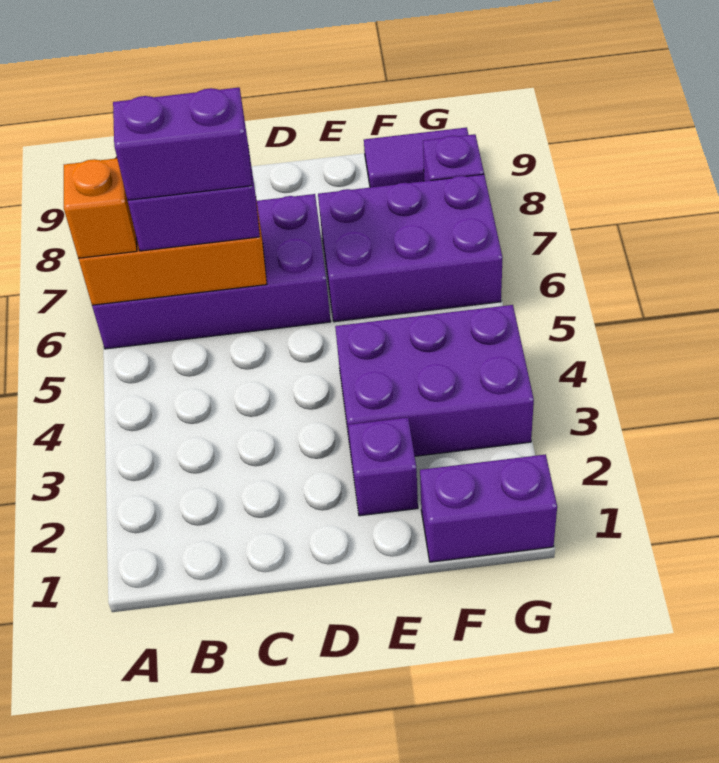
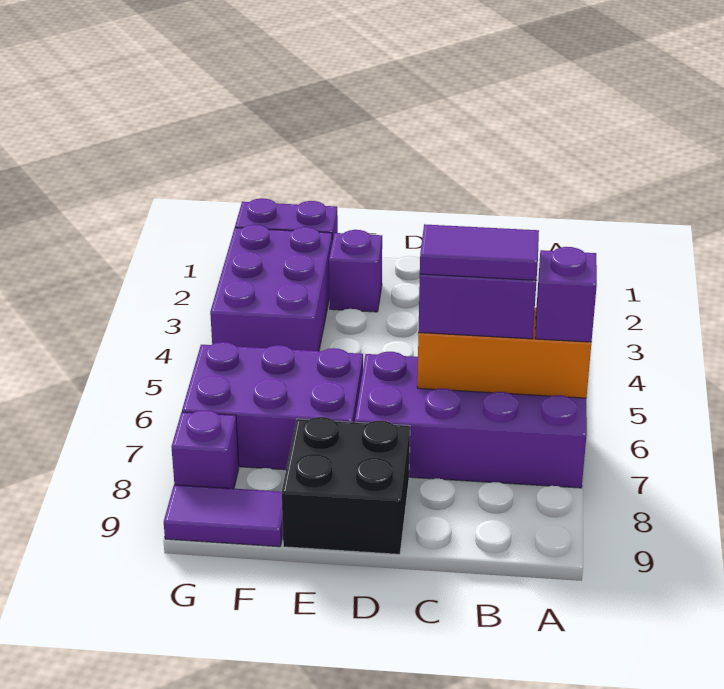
orange brick A6 level 3 -> purple brick A6 level 3
purple brick B6:C6 level 4 -> purple tile B6:C6 level 4
none -> black brick D8:E9 level 1
purple brick E3:G4 level 1 -> purple brick F2:G4 level 1

